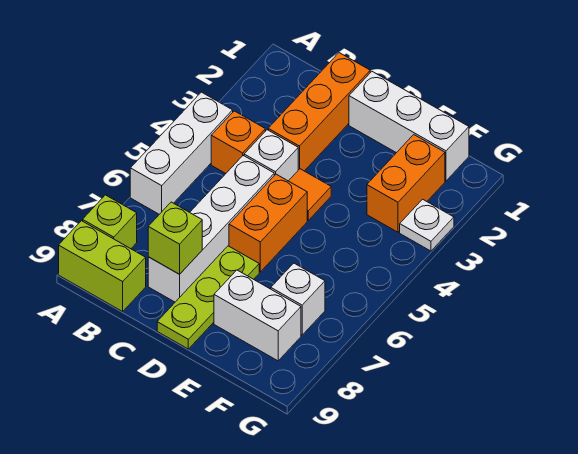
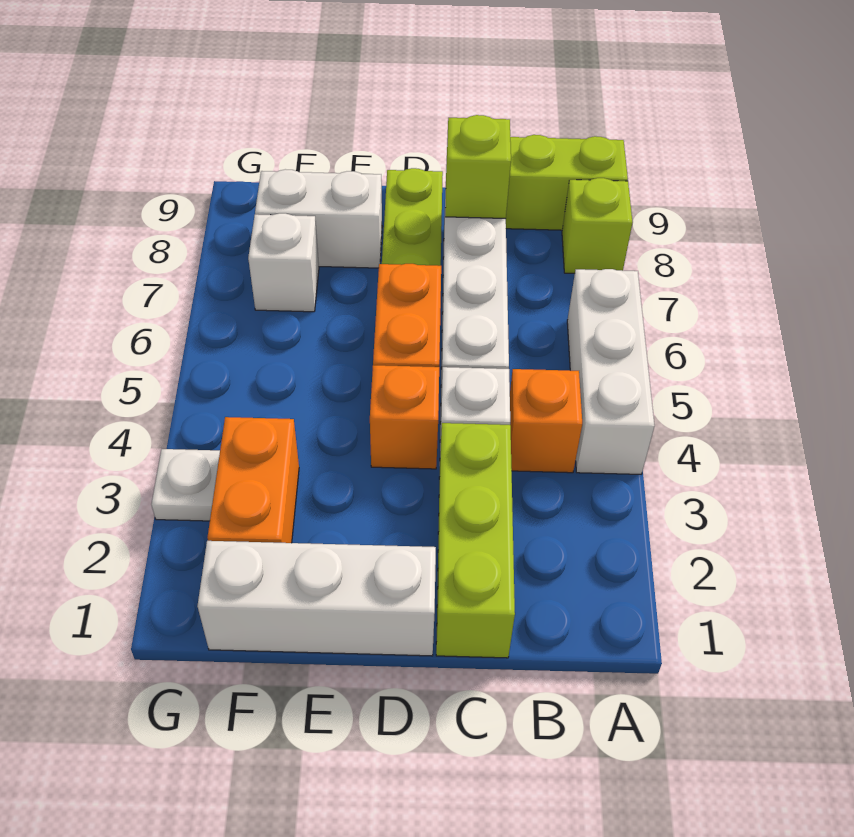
orange brick C1:C3 level 1 -> lime brick C1:C3 level 1
orange tile D4 level 1 -> orange brick D4 level 1

